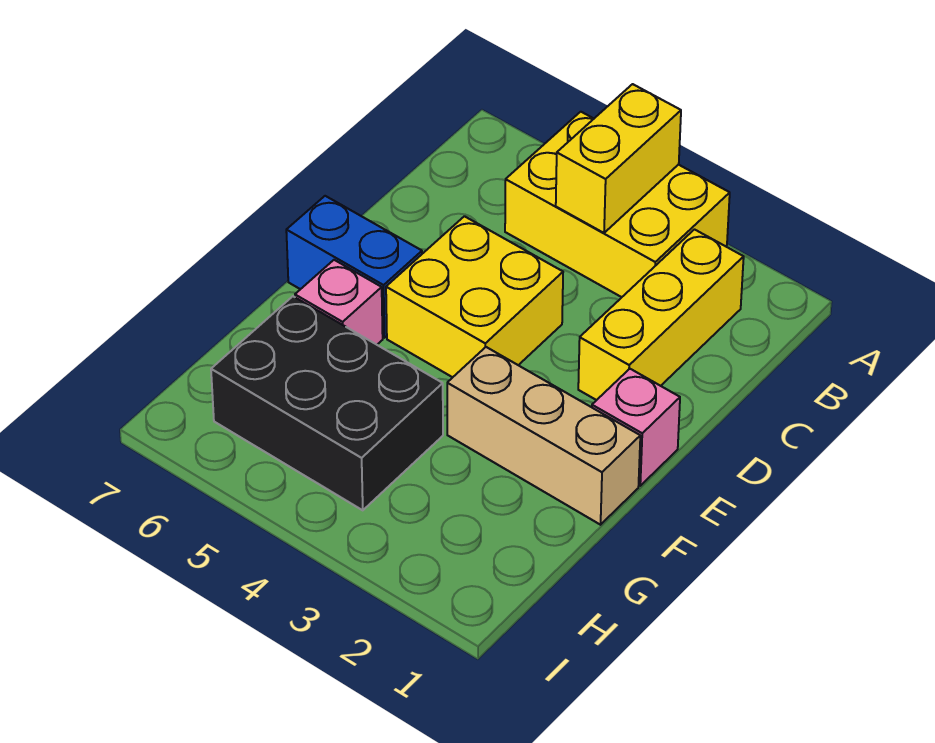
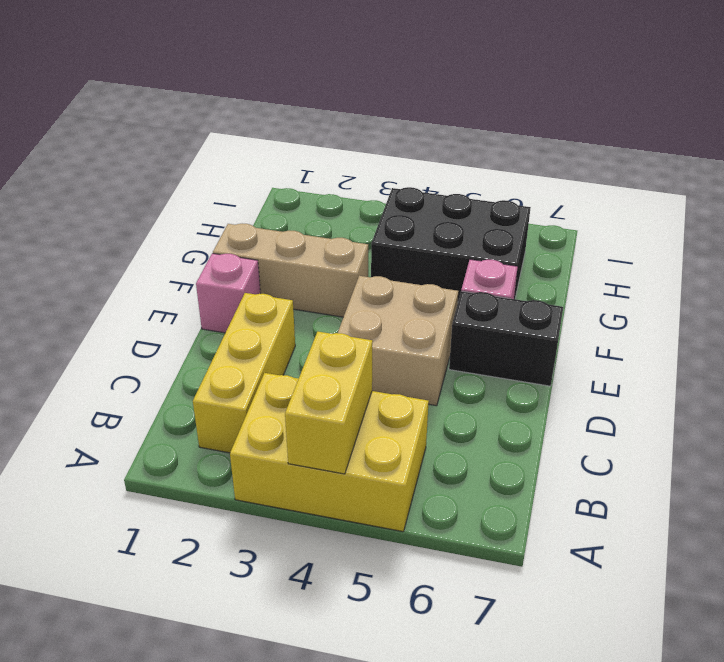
yellow brick D4:E5 level 1 -> tan brick D4:E5 level 1
blue brick E6:E7 level 1 -> black brick E6:E7 level 1

